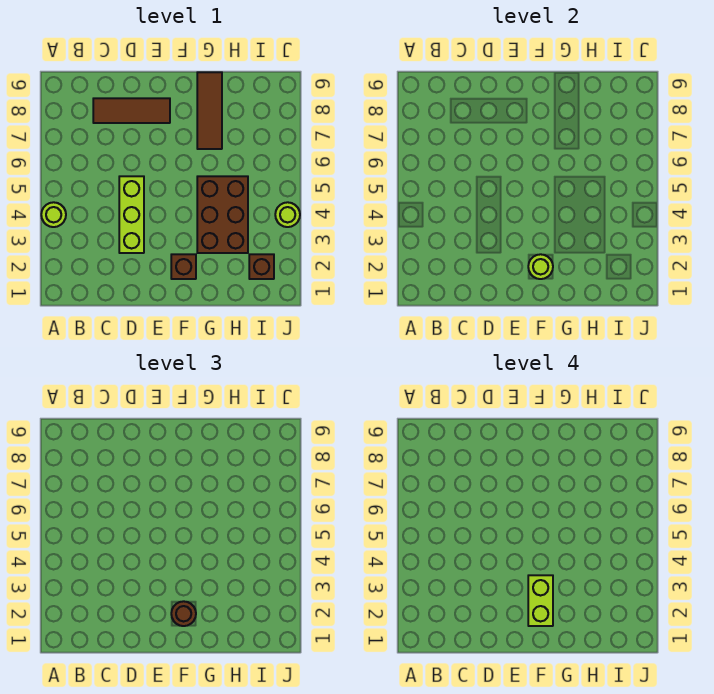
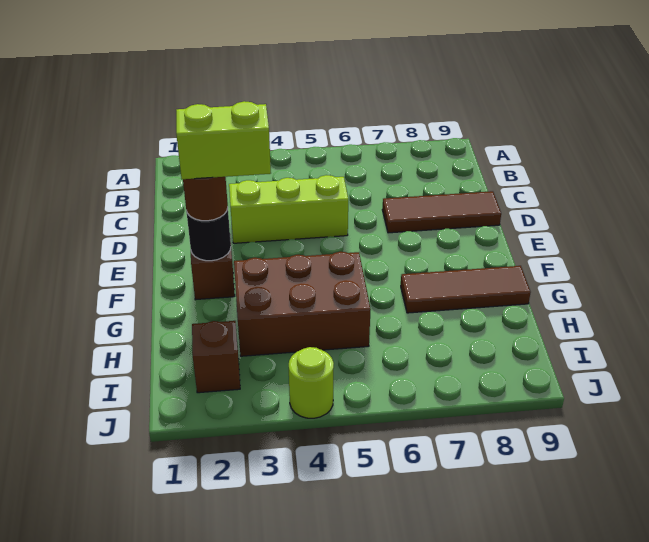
lime round brick A4 level 1 -> none
brown tile C8:E8 level 1 -> brown tile D7:D9 level 1
lime round brick F2 level 2 -> black round brick F2 level 2

